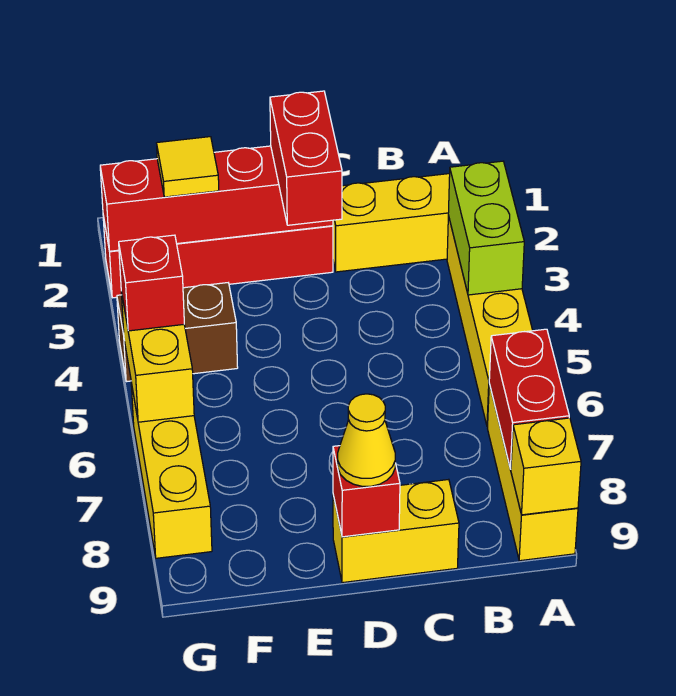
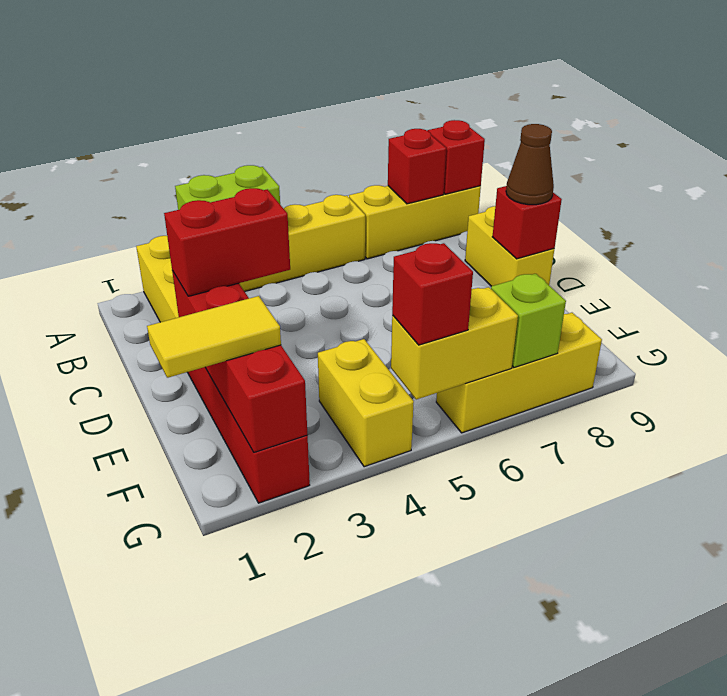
red brick A7:A8 level 2 -> red brick A8 level 2
yellow brick A9 level 2 -> red brick A9 level 2
yellow cone D9 level 3 -> brown cone D9 level 3
yellow tile F2 level 3 -> yellow tile F1:F2 level 3
brown brick F4:G4 level 1 -> yellow brick F4:G4 level 1
none -> lime brick G7 level 2

